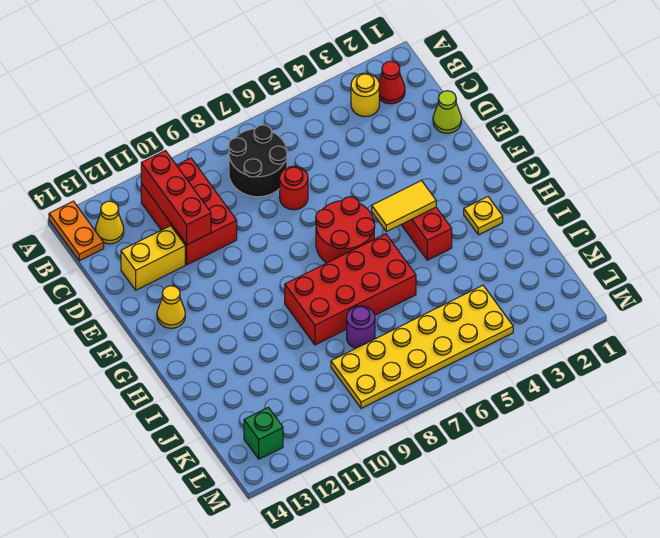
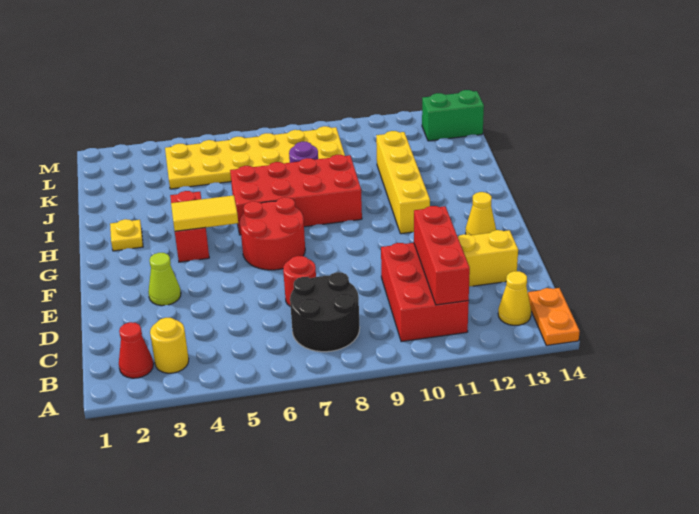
lime cone D1 level 1 -> lime cone E3 level 1
none -> yellow brick G11:J11 level 1
green brick L13 level 1 -> green brick L13:L14 level 1

